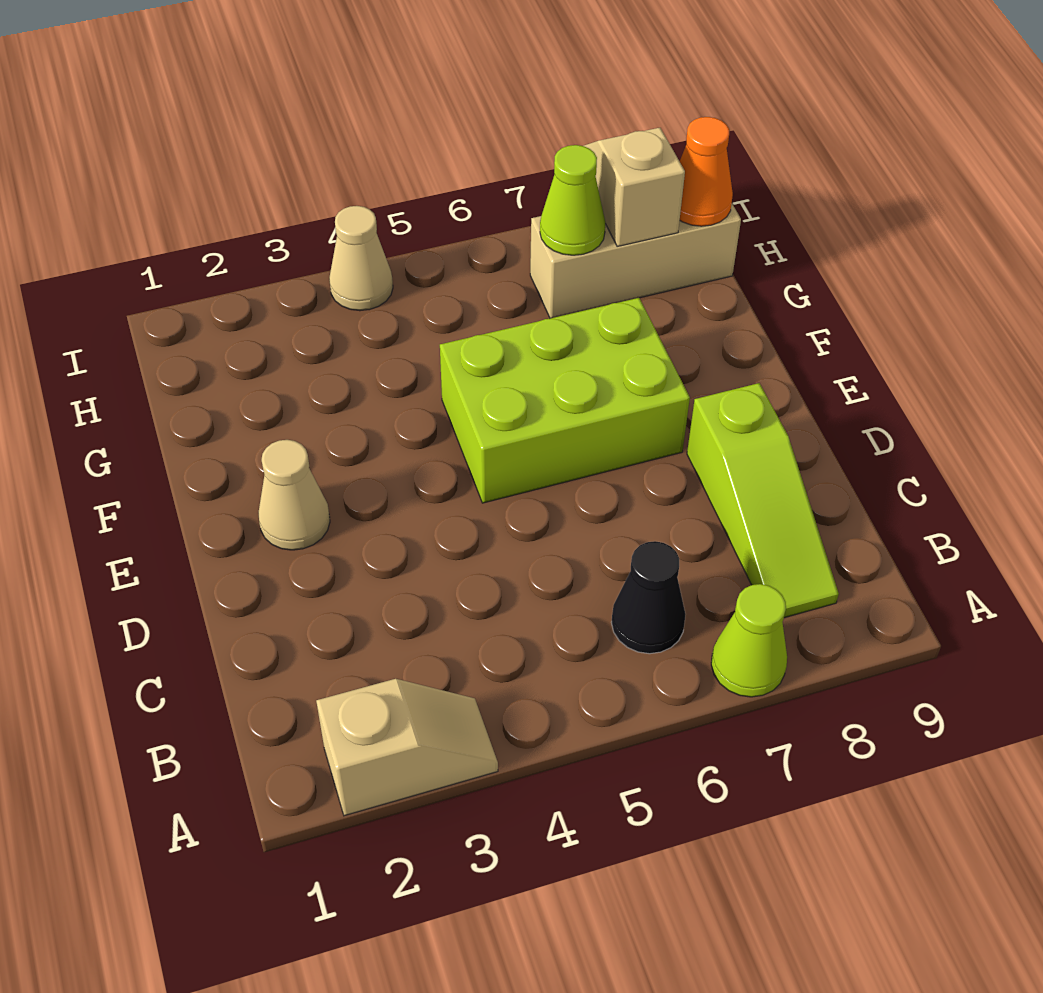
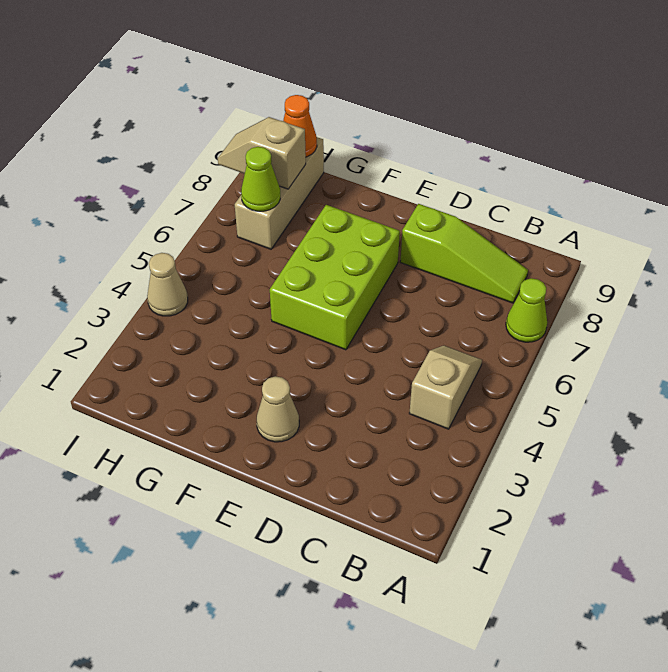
tan slope A2:A3 level 1 top 2 -> tan slope B4:B5 level 1 top 4
black cone B6 level 1 -> none

